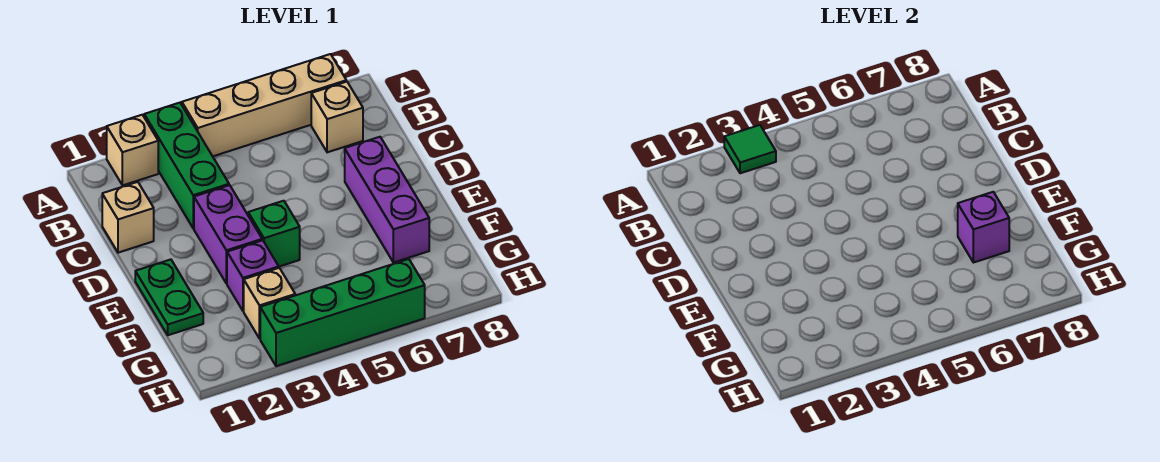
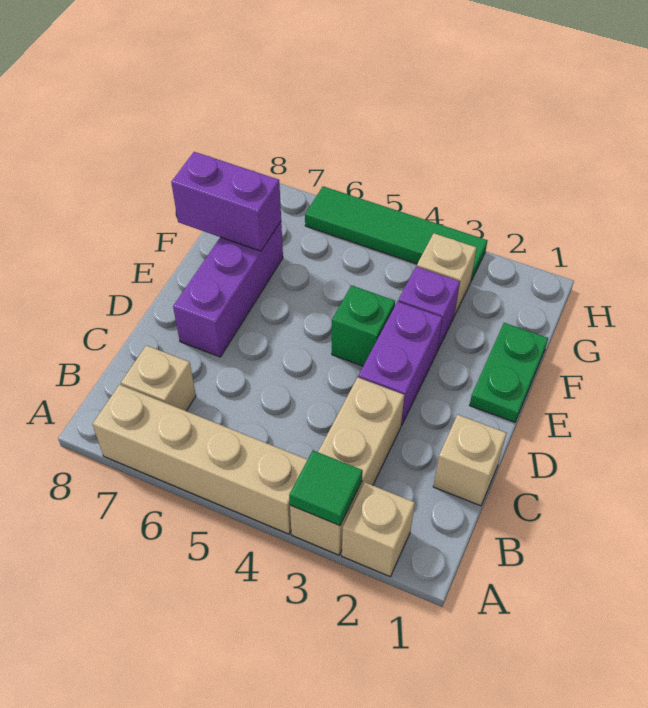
green brick A3:C3 level 1 -> tan brick A3:C3 level 1
purple brick F7 level 2 -> purple brick F7:F8 level 2
green brick H3:H6 level 1 -> green tile H3:H6 level 1

